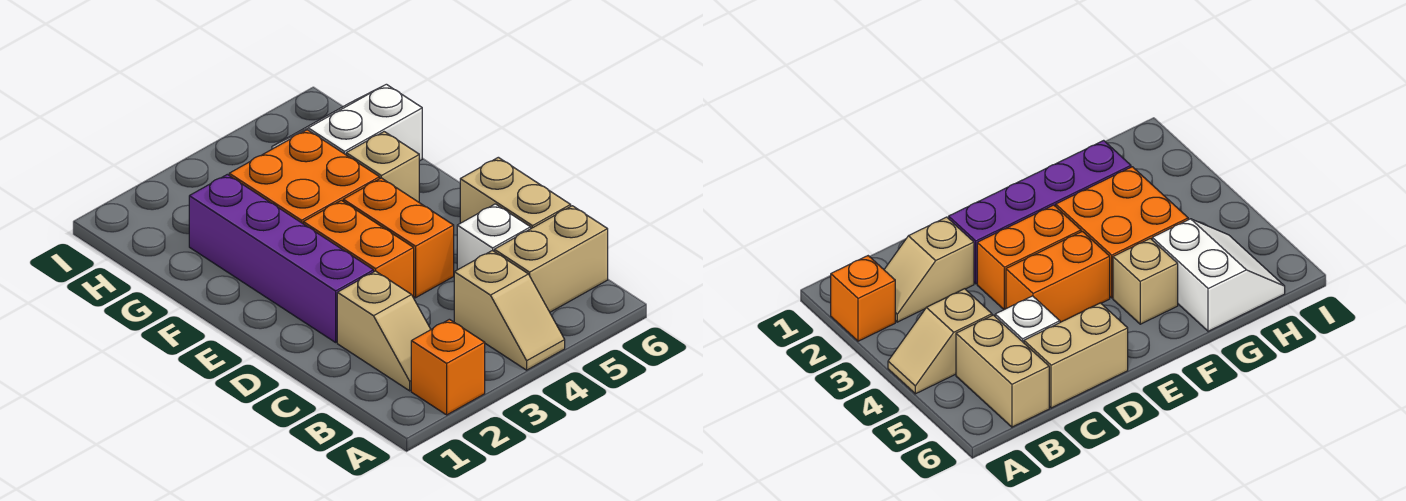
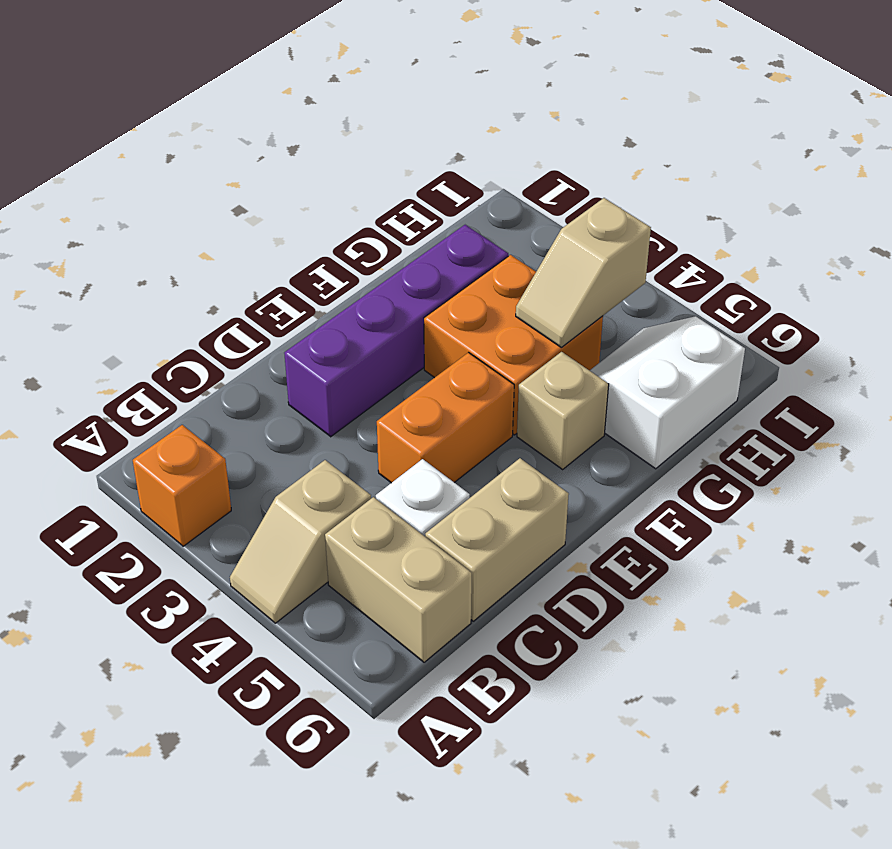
tan slope B2:C2 level 1 top C -> tan slope G4:H4 level 2 top H
orange brick D3:E3 level 1 -> none
white slope G5:H6 level 1 top G -> white slope G5:H6 level 1 top 6

